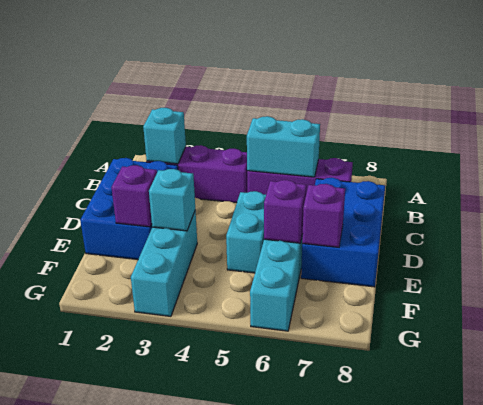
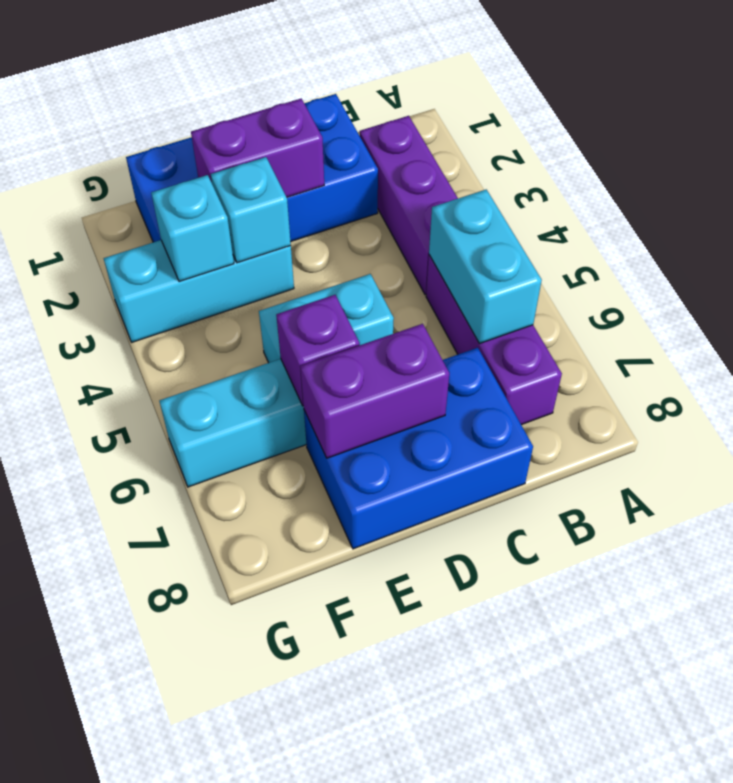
cyan brick B2 level 2 -> cyan brick F3 level 2
blue brick C1:E2 level 1 -> blue brick C1:F2 level 1
purple brick E2 level 2 -> purple brick D2:E2 level 2
purple brick E7 level 2 -> purple brick D7:E7 level 2

